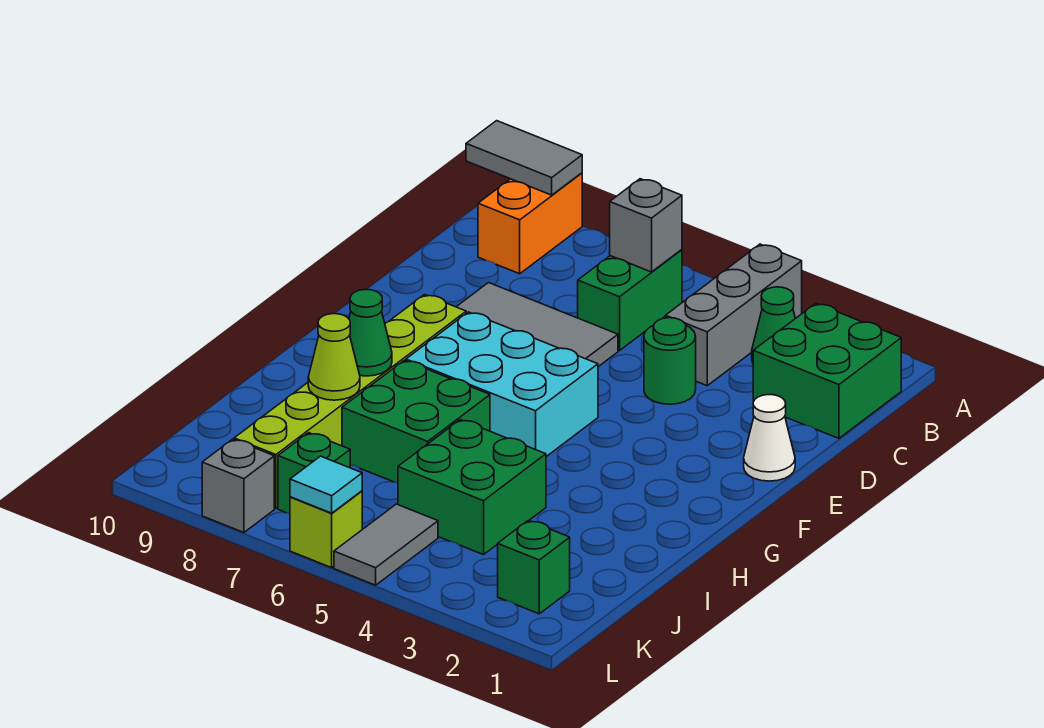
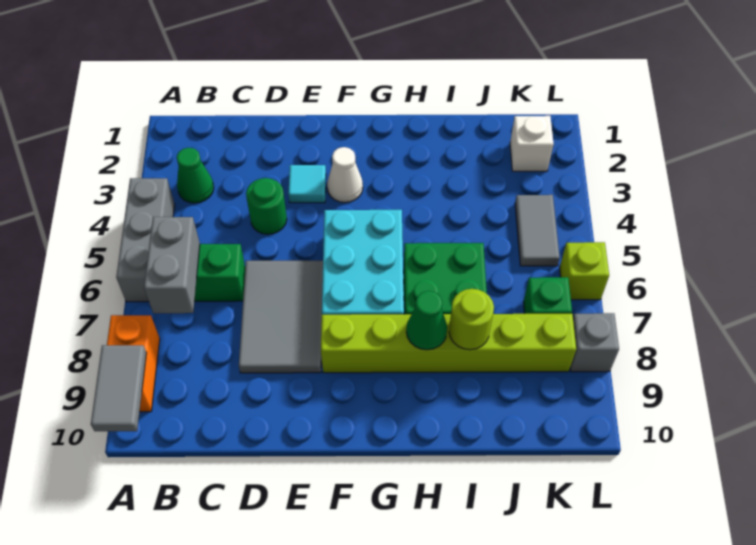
grey brick A4:C4 level 1 -> grey brick A4:A6 level 1
orange brick A9:B9 level 1 -> orange brick A8:A9 level 1
green brick B1:C2 level 1 -> none
grey brick B6 level 2 -> grey brick B6:B7 level 2
white cone E1 level 1 -> white cone F3 level 1
green brick I4:J5 level 1 -> none
lime cone I8 level 2 -> lime round brick I8 level 2
green brick K2 level 1 -> white brick K2 level 1
grey tile K5:L5 level 1 -> grey tile K4:K5 level 1
cyan tile L6 level 2 -> cyan tile E3 level 1

